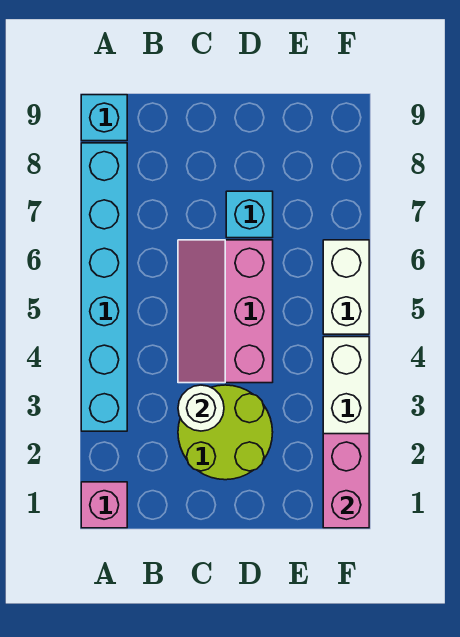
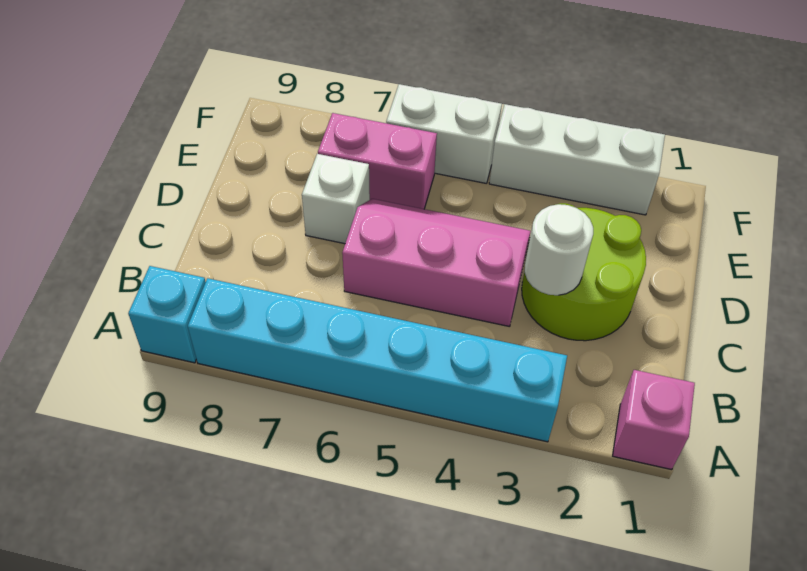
pink slope C4:D6 level 1 top D -> pink slope C4:D6 level 1 top C
cyan brick D7 level 1 -> white brick D7 level 1
pink brick F1:F2 level 2 -> pink brick E6:E7 level 1

